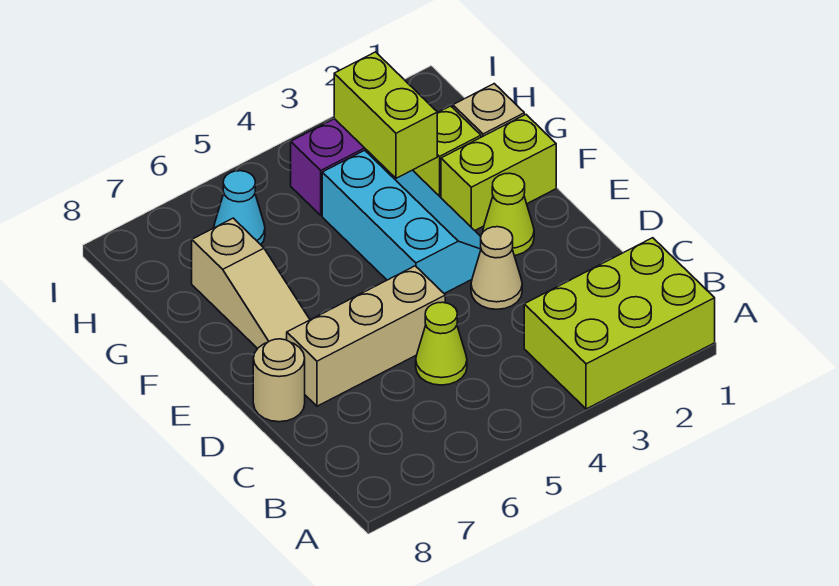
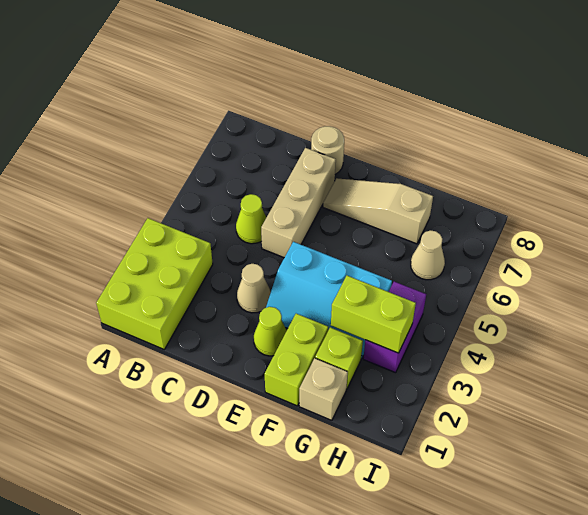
cyan cone H6 level 1 -> tan cone H6 level 1

